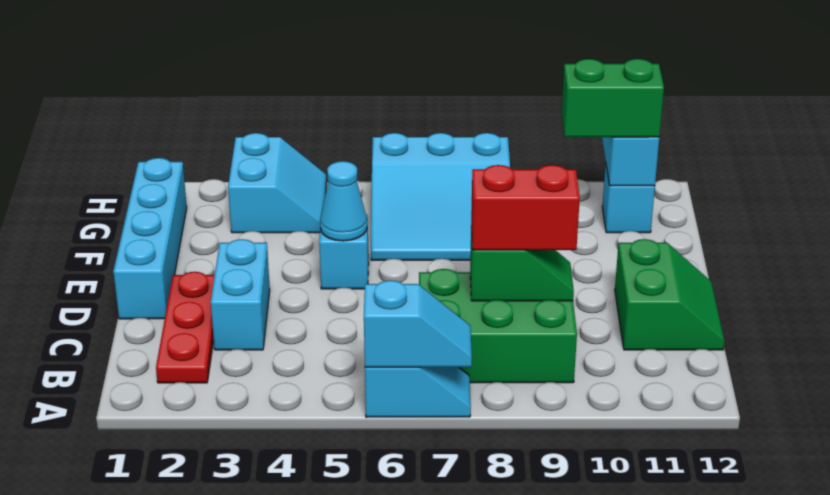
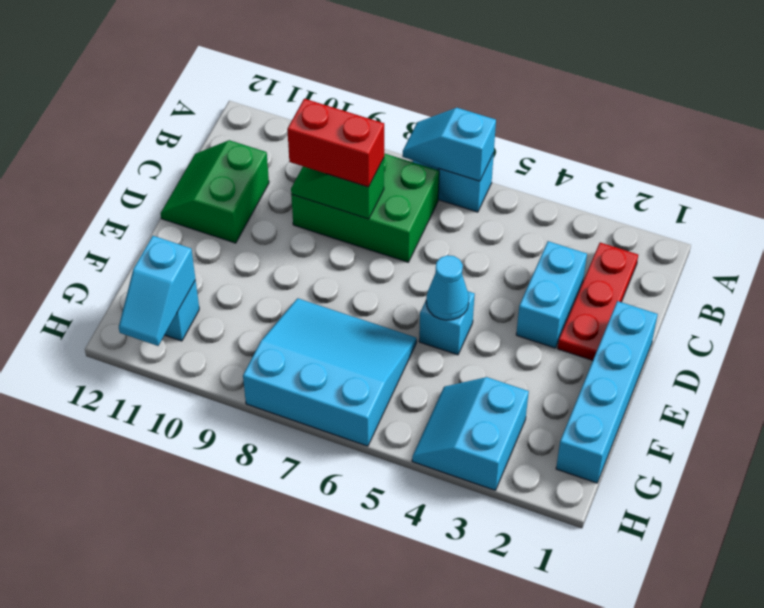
green brick G10:G11 level 3 -> none

